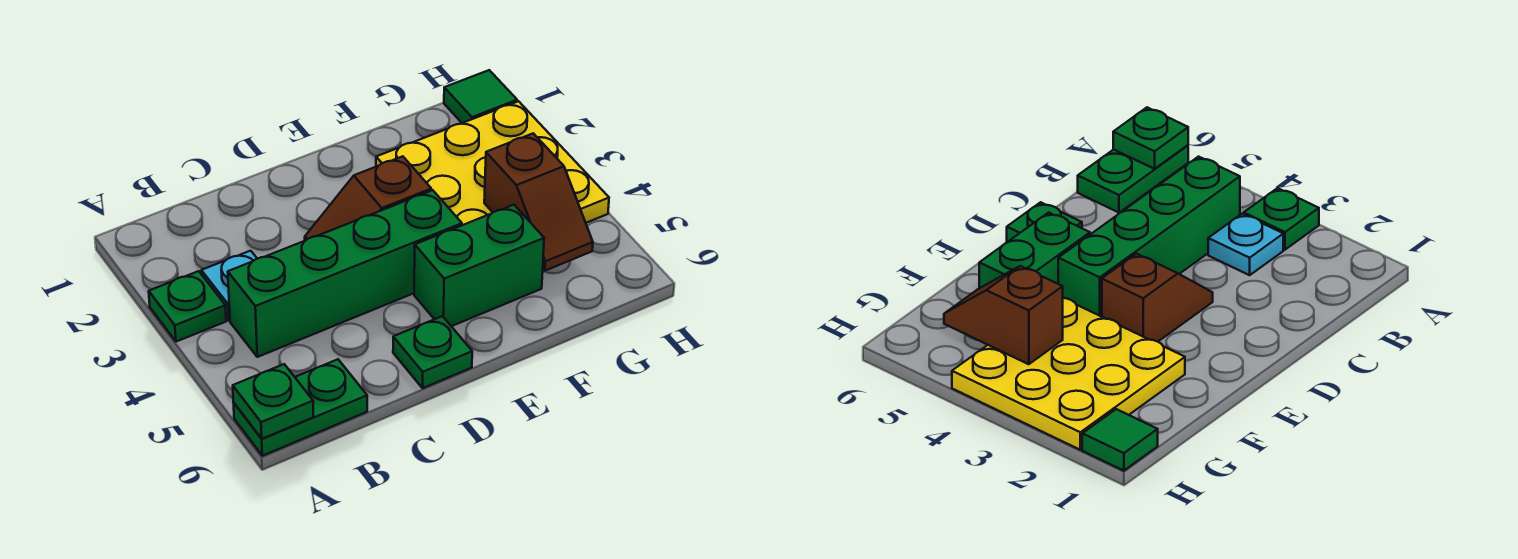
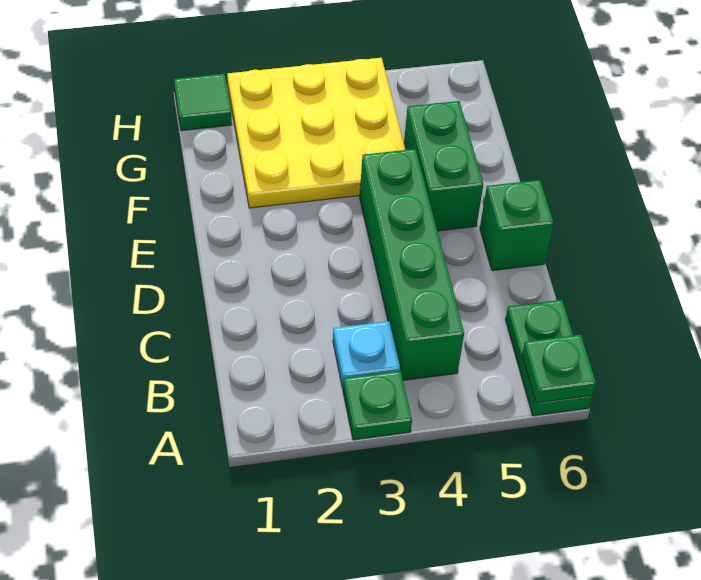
brown slope D3:E3 level 1 top E -> none
green plate D6 level 1 -> green brick D6 level 1
brown slope G4:G5 level 2 top 4 -> none

